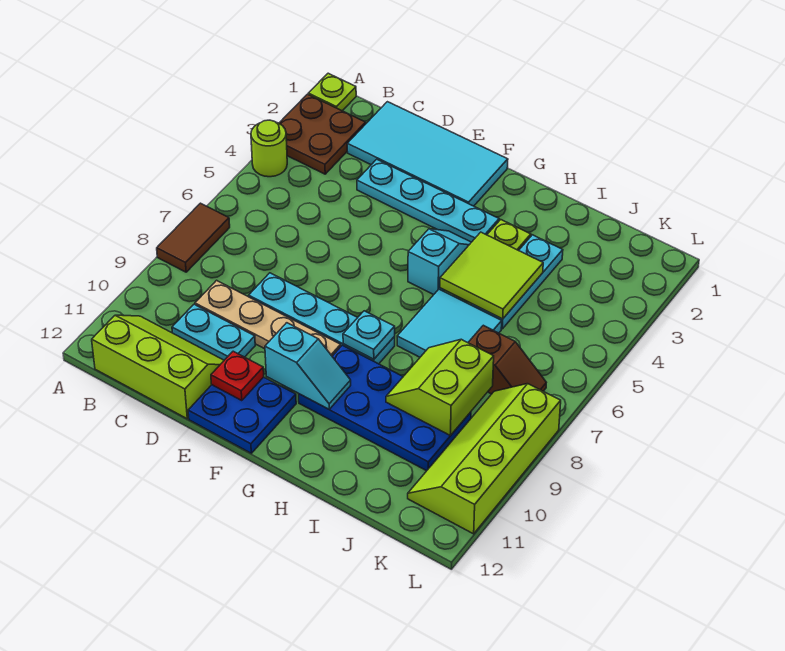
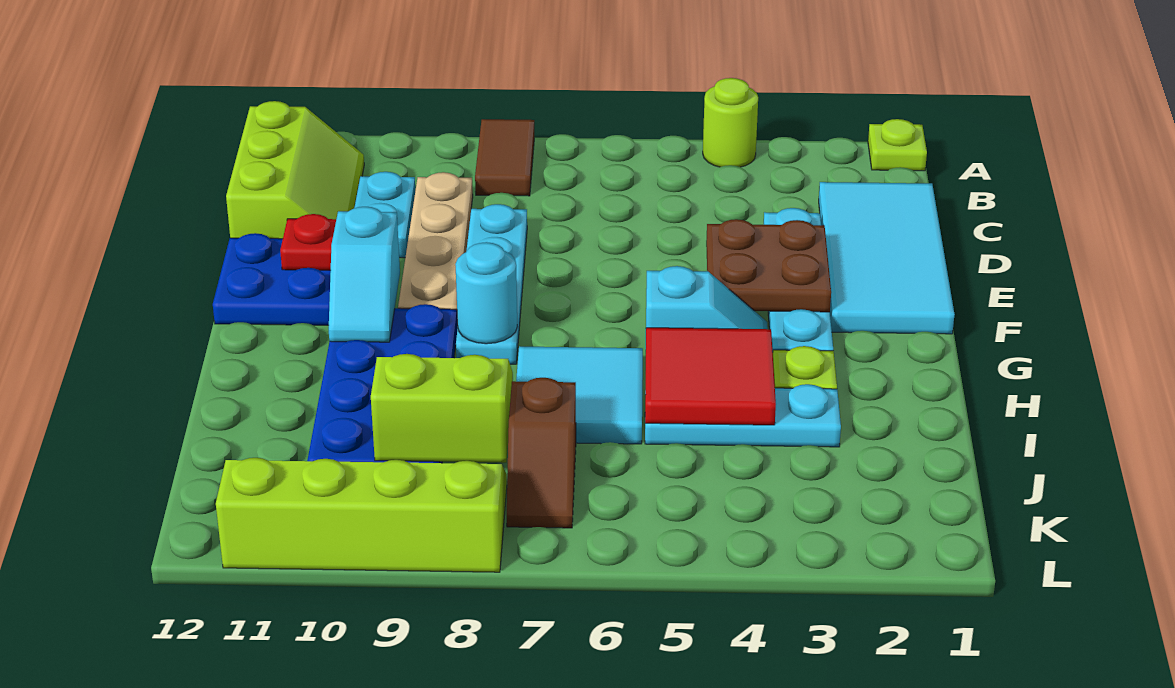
brown plate A2:B3 level 1 -> brown plate E3:F4 level 2
brown tile A7:A8 level 1 -> brown tile A8:B8 level 1
cyan plate G8 level 2 -> cyan round brick G8 level 2
lime tile H4:I5 level 2 -> red tile H4:I5 level 2

